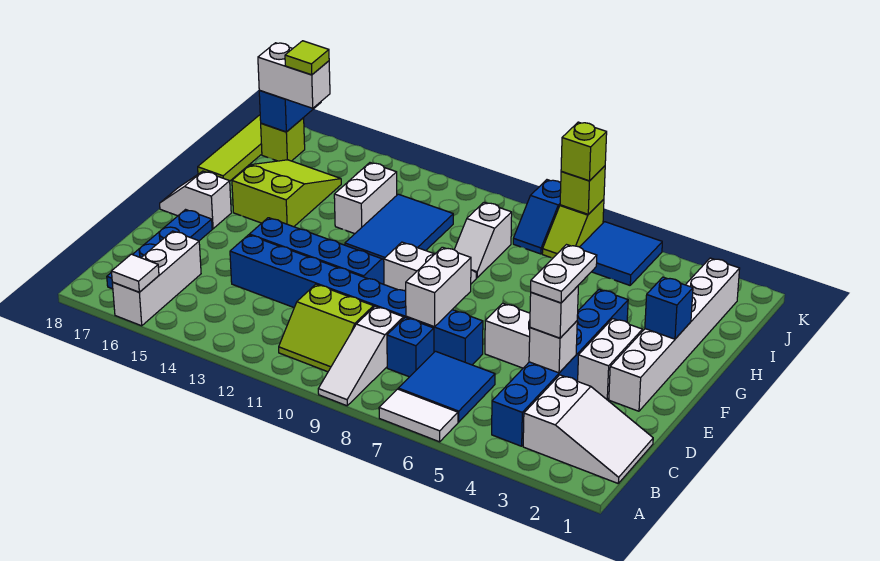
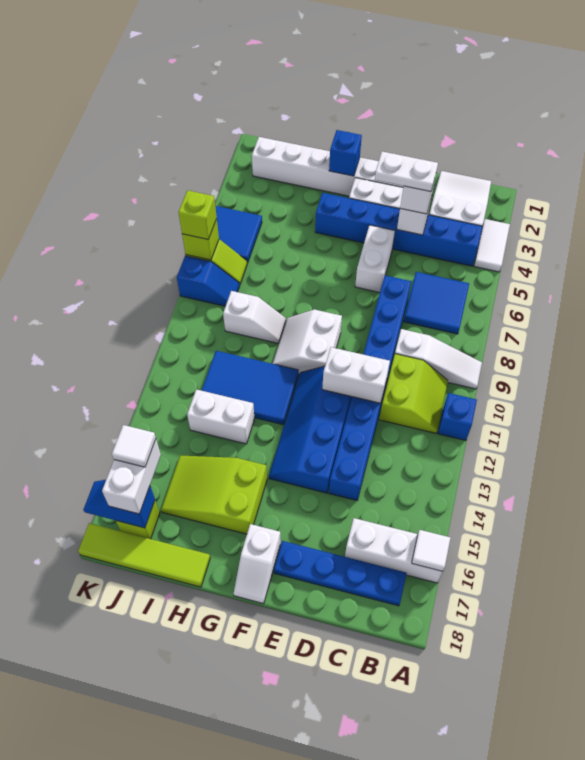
white tile A6:A7 level 1 -> white tile A3:A4 level 1
blue brick C8 level 1 -> blue brick A11 level 1
white brick D8:E8 level 2 -> white brick D11:E11 level 2
lime tile J16 level 4 -> white tile J16 level 4

